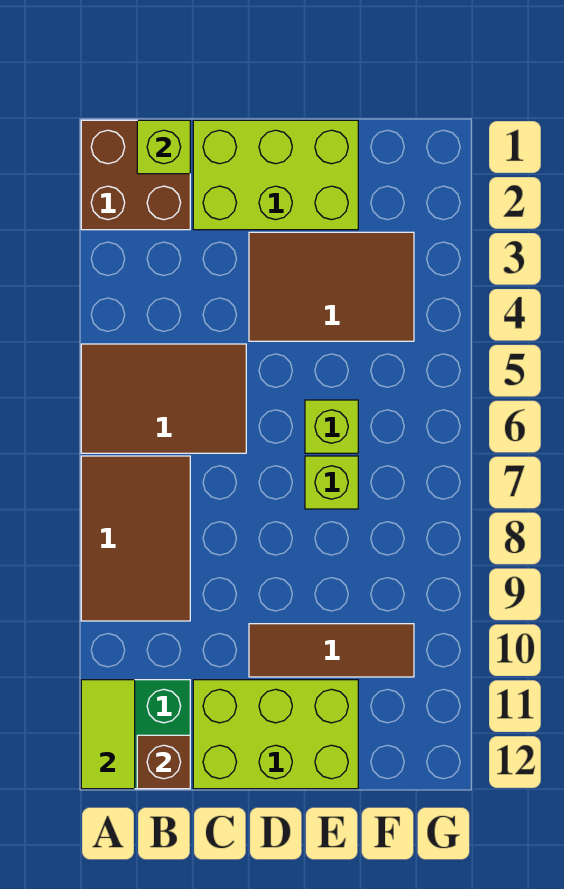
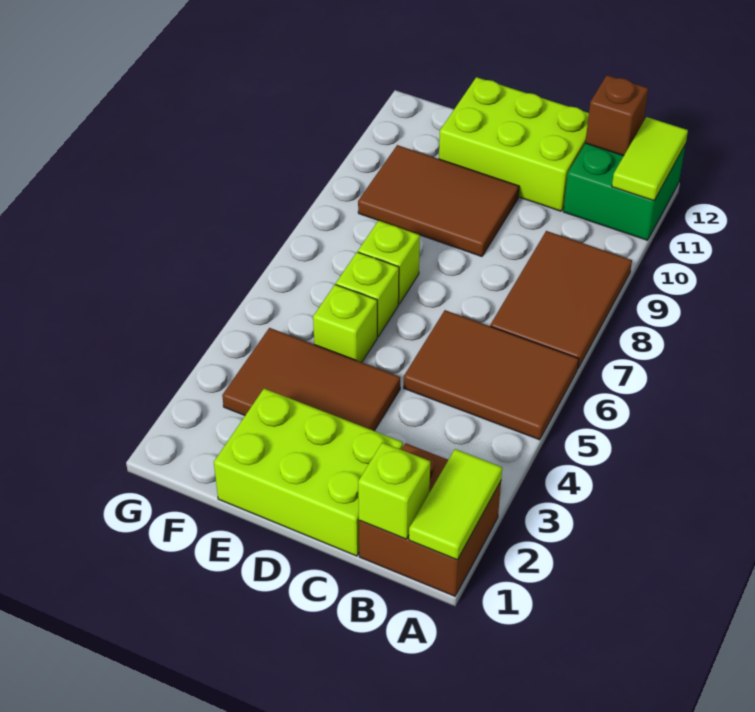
none -> lime tile A1:A2 level 2
brown tile D10:F10 level 1 -> brown tile D9:F10 level 1
none -> lime brick E5 level 1

